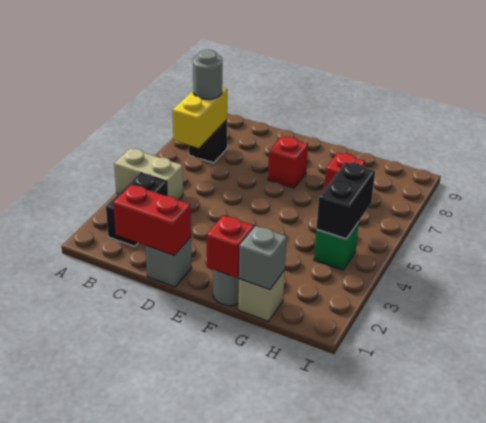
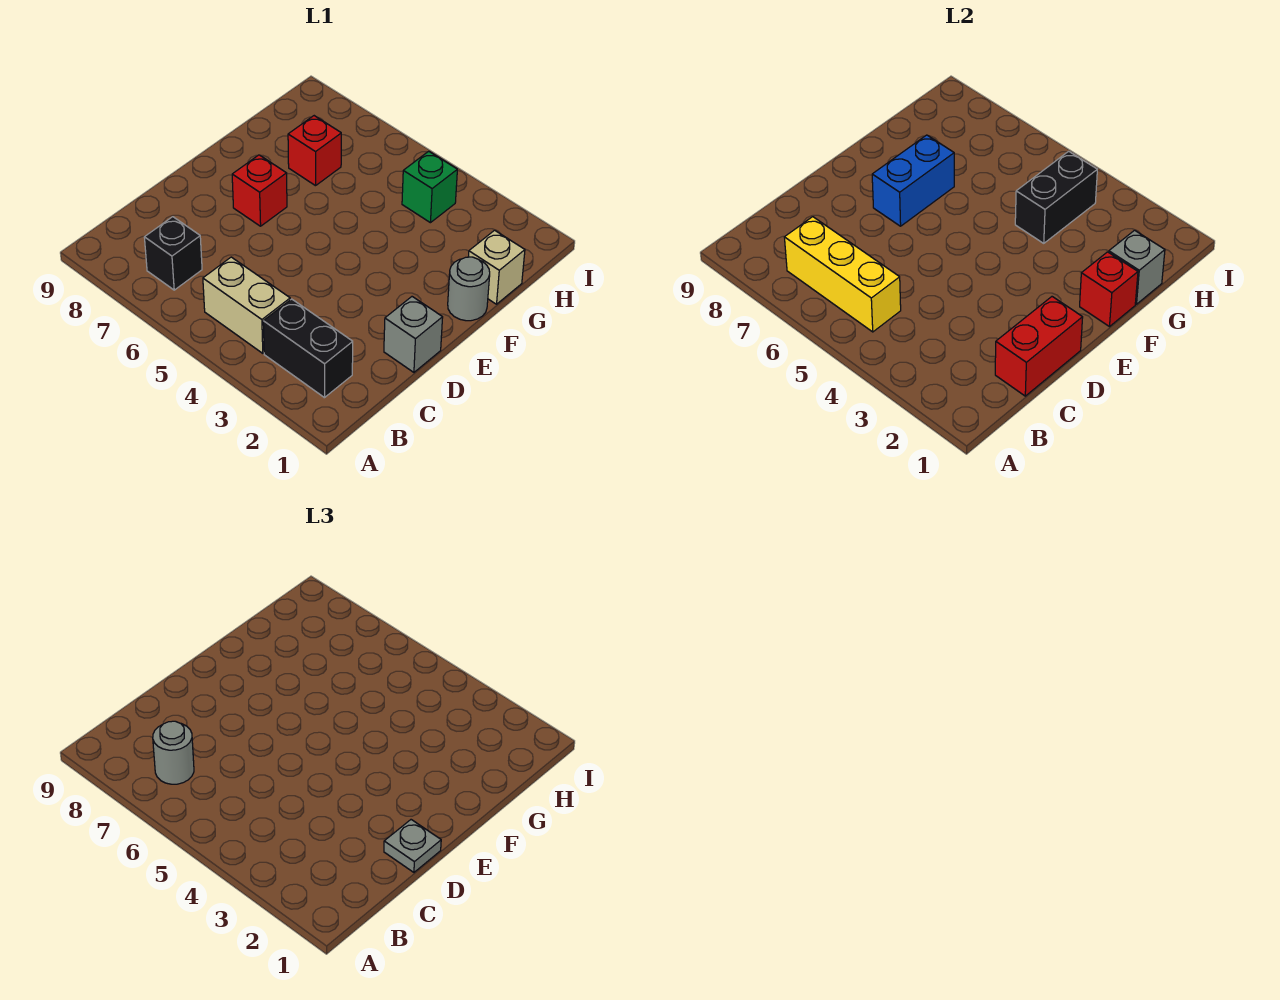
tan brick A4:B4 level 1 -> tan brick B4:B5 level 1
yellow brick B6:B7 level 2 -> yellow brick B5:B7 level 2
none -> grey plate D1 level 3
none -> blue brick E7:F7 level 2
black brick H4:H5 level 2 -> black brick G4:H4 level 2

